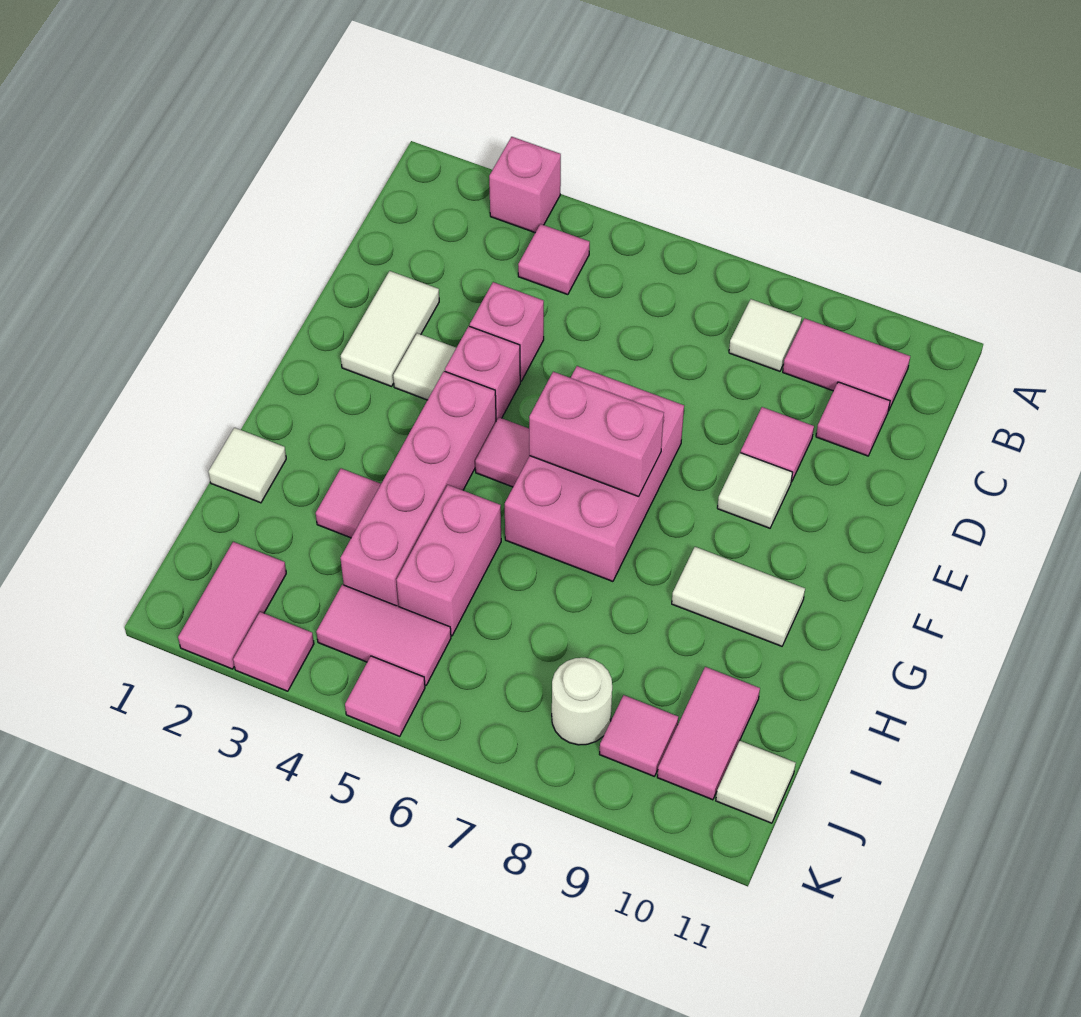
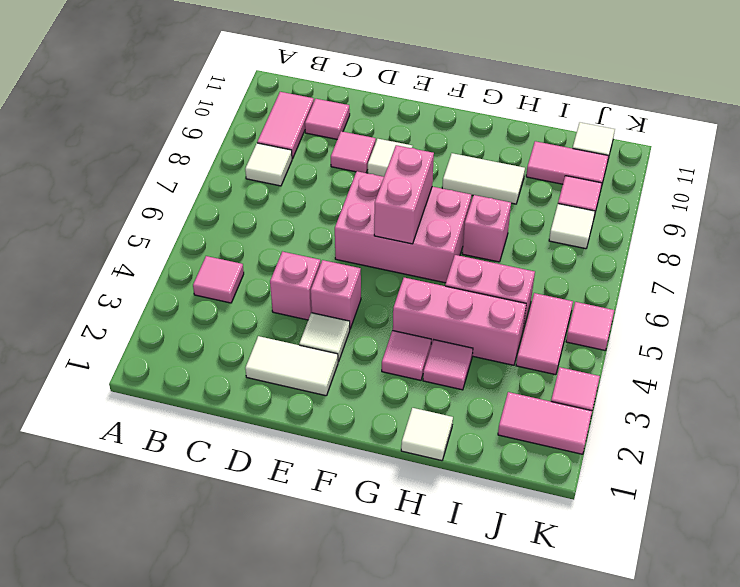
pink brick A3 level 1 -> pink brick H7 level 1
pink brick F4:I4 level 1 -> pink brick G4:I4 level 1
pink tile F5 level 1 -> pink tile G3 level 1
white tile G9:G10 level 1 -> white tile G9:H9 level 1
white round brick J8 level 1 -> white tile J8 level 1

